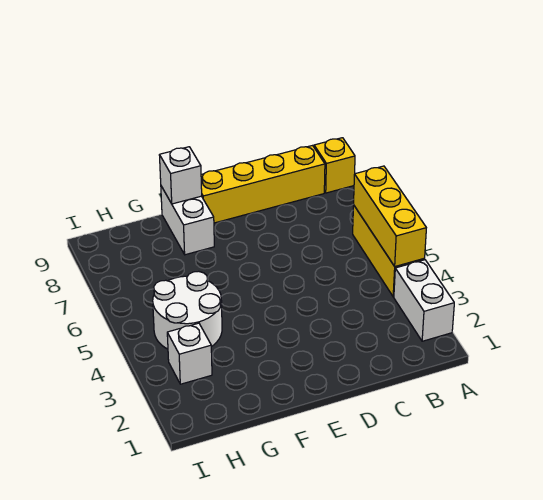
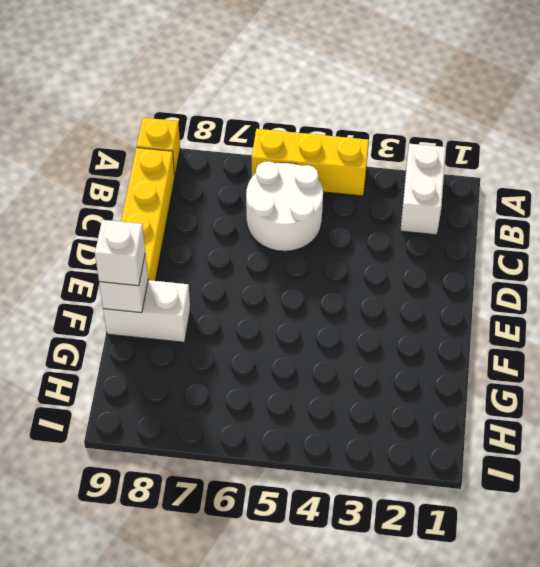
white brick A2:A3 level 1 -> white brick A2:B2 level 1
yellow brick A4:A6 level 2 -> none
white round brick G4:H5 level 1 -> white round brick B5:C6 level 1
white brick H3 level 1 -> white brick F9 level 3

